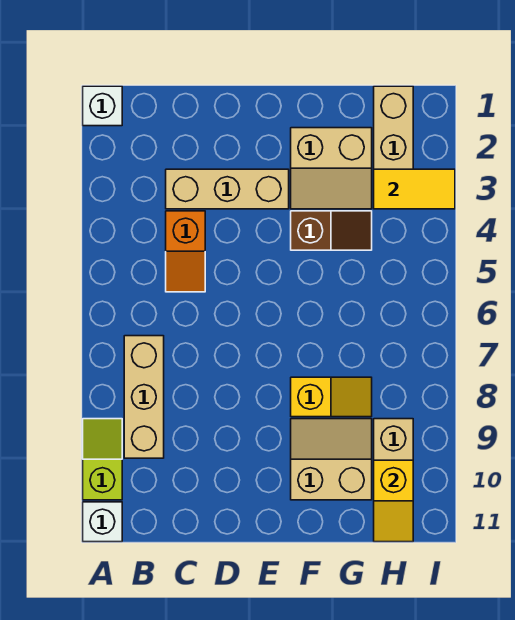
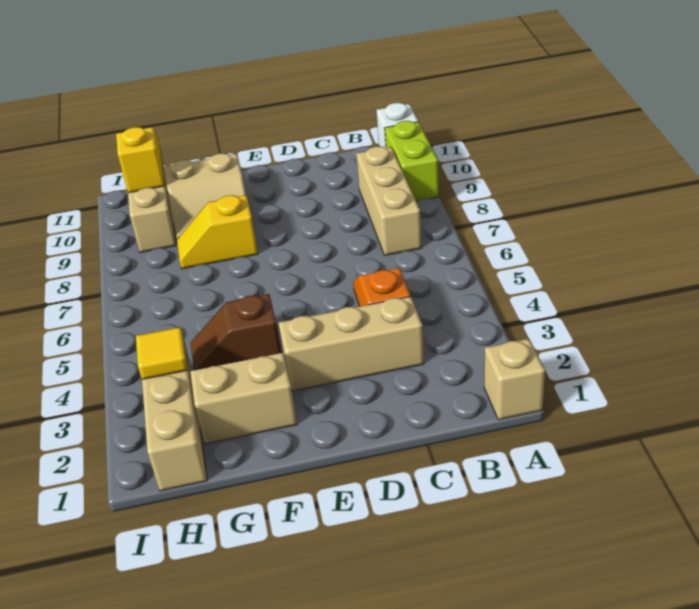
white brick A1 level 1 -> tan brick A1 level 1
lime slope A9:A10 level 1 top 10 -> lime brick A9:A10 level 1
yellow tile H3:I3 level 2 -> yellow tile H3 level 2

